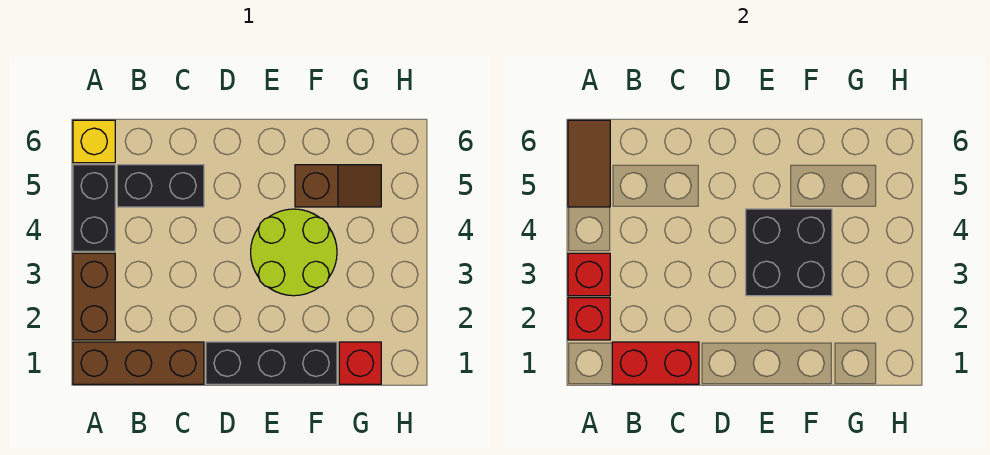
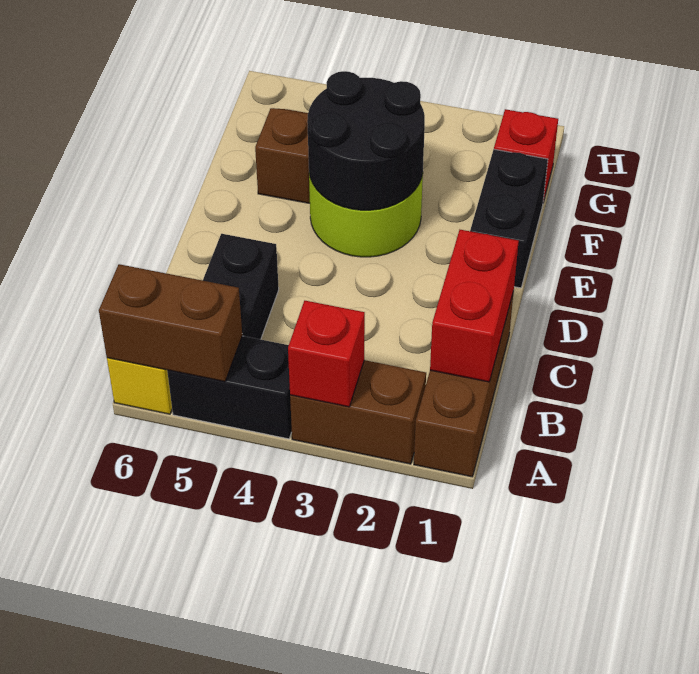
red brick A2 level 2 -> none
brown tile A5:A6 level 2 -> brown brick A5:A6 level 2
black brick D1:F1 level 1 -> black brick E1:F1 level 1
black brick E3:F4 level 2 -> black round brick E3:F4 level 2

